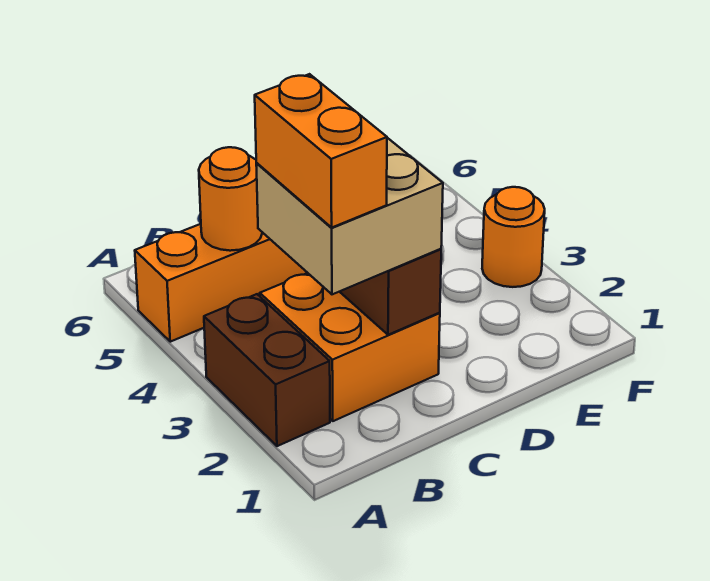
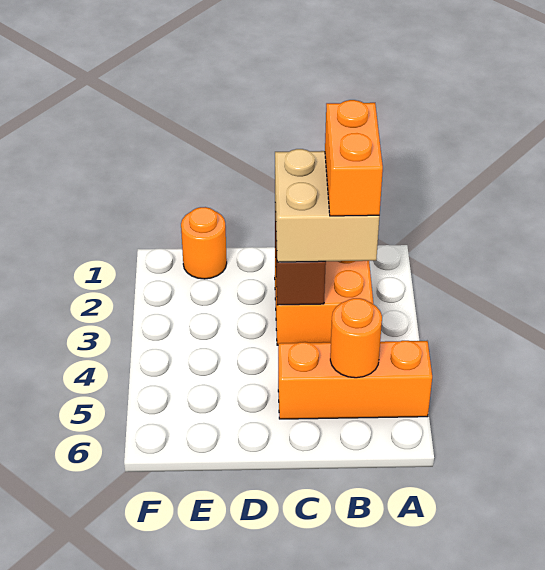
brown brick A2:A3 level 1 -> none
orange round brick F3 level 1 -> orange round brick E1 level 1

